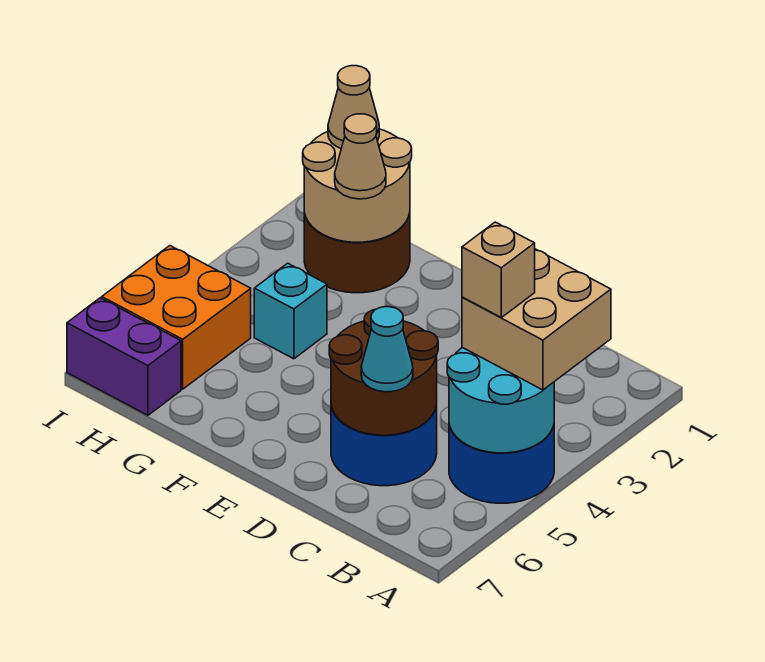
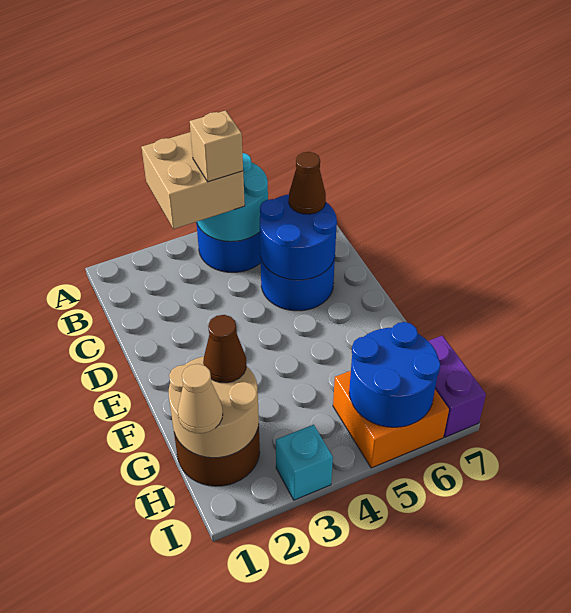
brown round brick C5:D6 level 2 -> blue round brick C5:D6 level 2
cyan cone C6 level 3 -> brown cone C6 level 3
tan cone G2 level 3 -> brown cone G2 level 3
cyan brick G4 level 1 -> cyan brick I3 level 1
none -> blue round brick H5:I6 level 2

